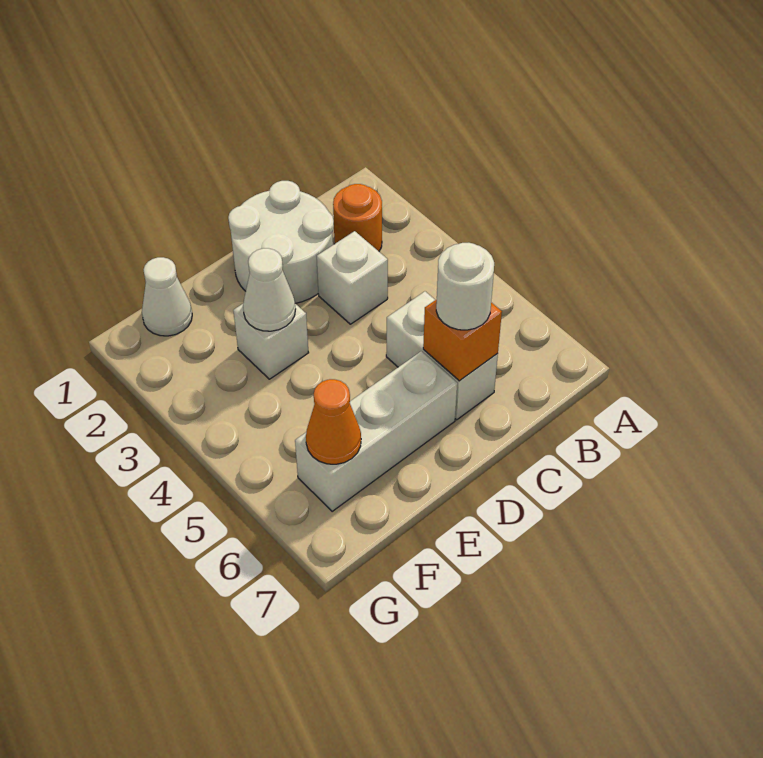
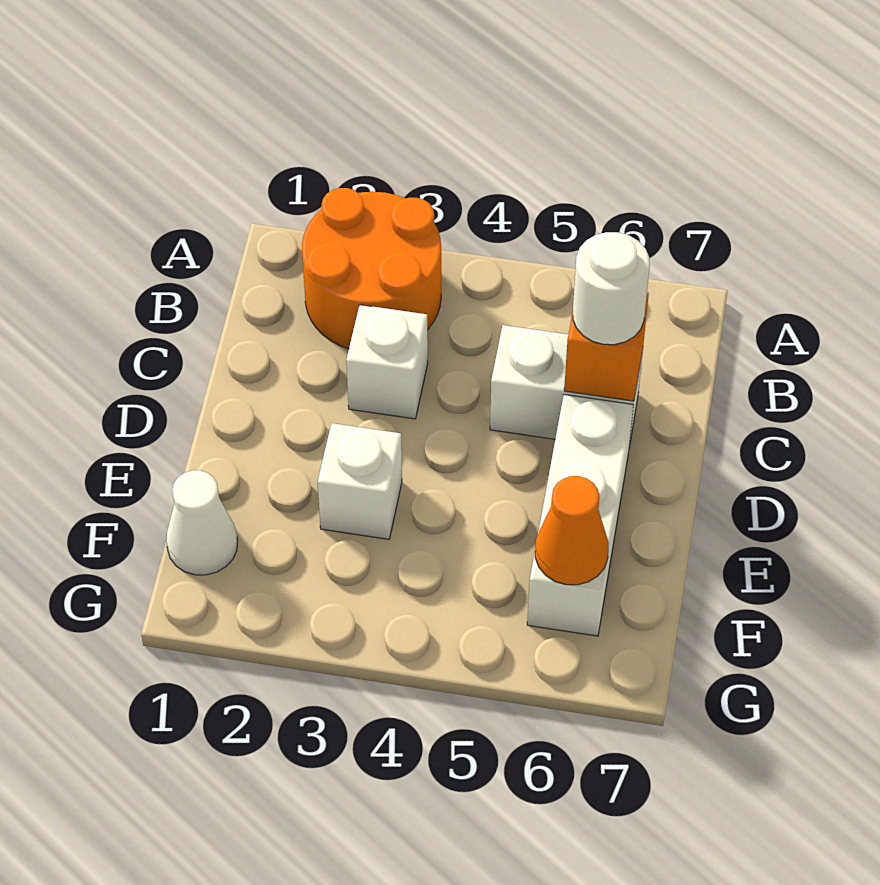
orange round brick B2 level 1 -> orange round brick A2:B3 level 1
white round brick C1:D2 level 1 -> none
white cone E3 level 2 -> none

